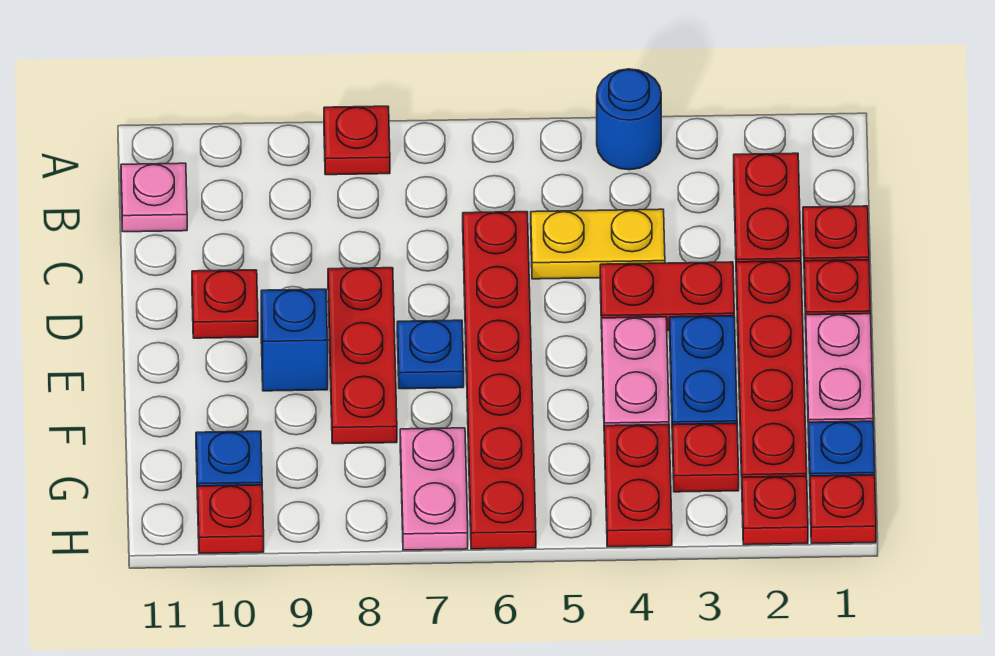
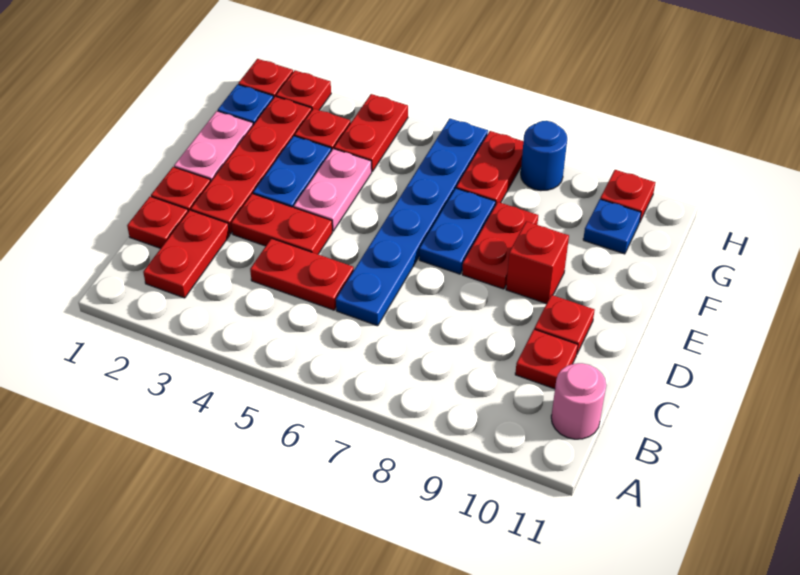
blue round brick A4 level 1 -> blue round brick H8 level 1
red plate A8 level 1 -> red plate C10 level 1
pink plate B11 level 1 -> pink round brick B11 level 1
yellow plate C4:C5 level 1 -> red plate C4:C5 level 1
red plate C6:H6 level 1 -> blue plate C6:H6 level 1
red plate D8:F8 level 1 -> red plate E8:F8 level 1
blue plate E7 level 1 -> blue plate E7:F7 level 1
blue brick E9 level 1 -> red brick E9 level 1
pink plate G7:H7 level 1 -> red plate G7:H7 level 1

